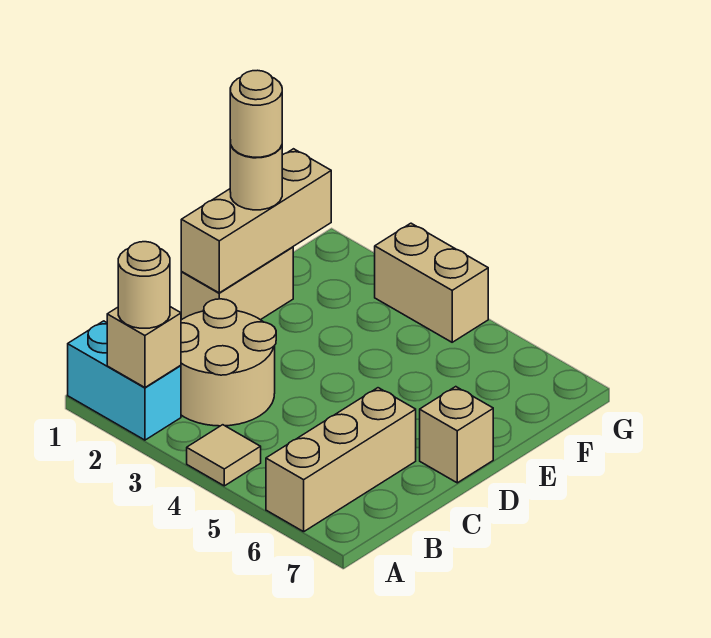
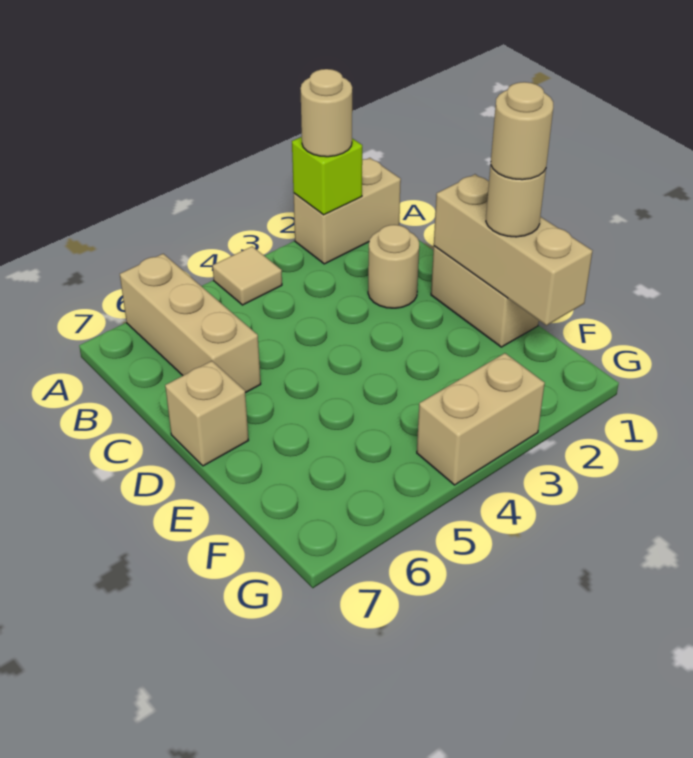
cyan brick A1:A2 level 1 -> tan brick A1:A2 level 1
tan brick A2 level 2 -> lime brick A2 level 2
tan round brick B2:C3 level 1 -> tan round brick C2 level 1

